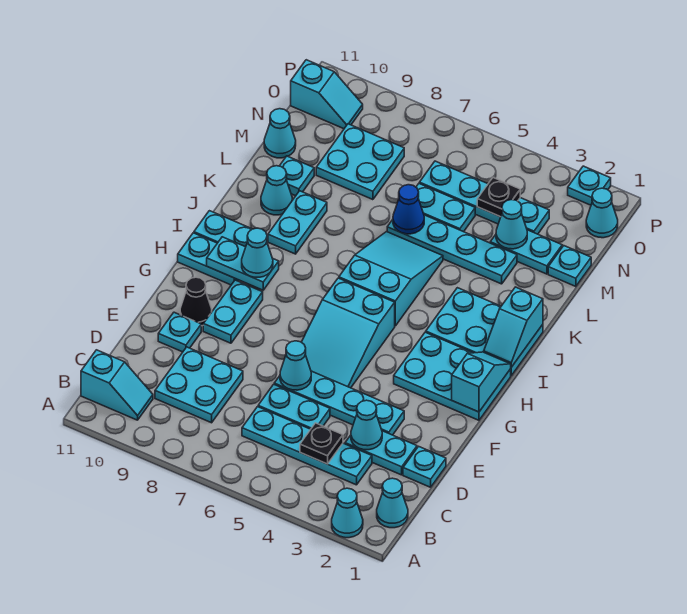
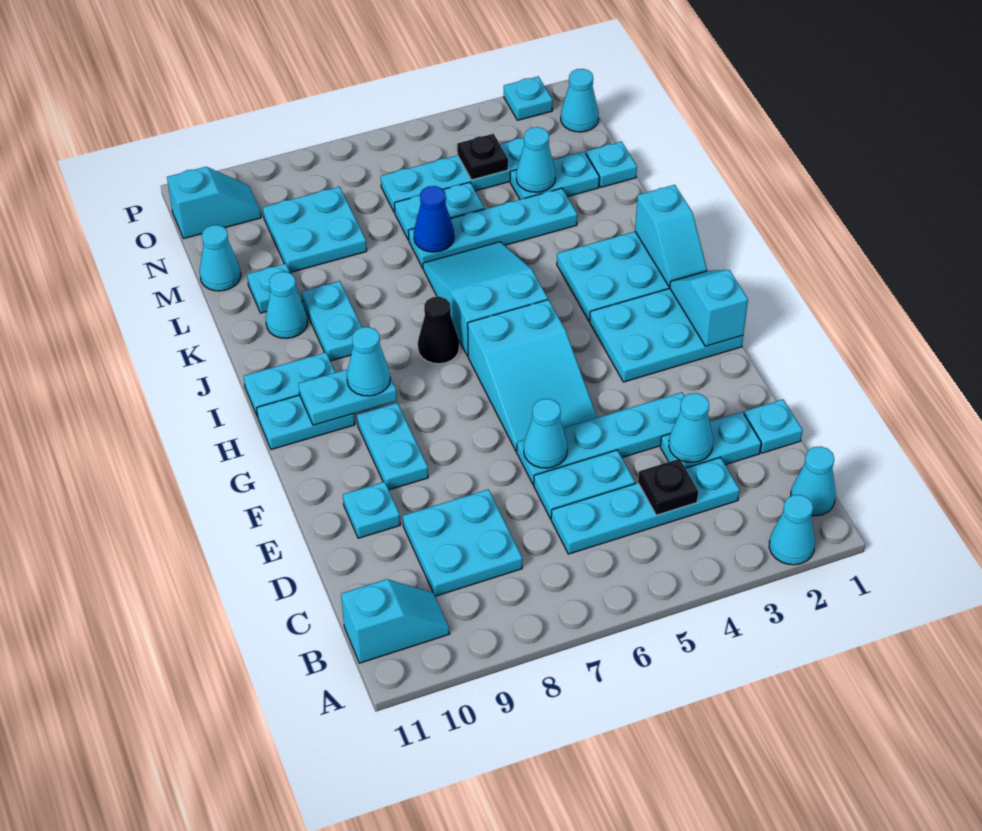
black cone F10 level 1 -> black cone I7 level 1

